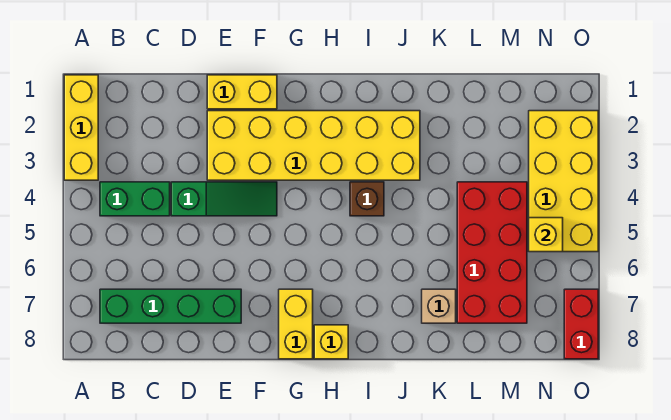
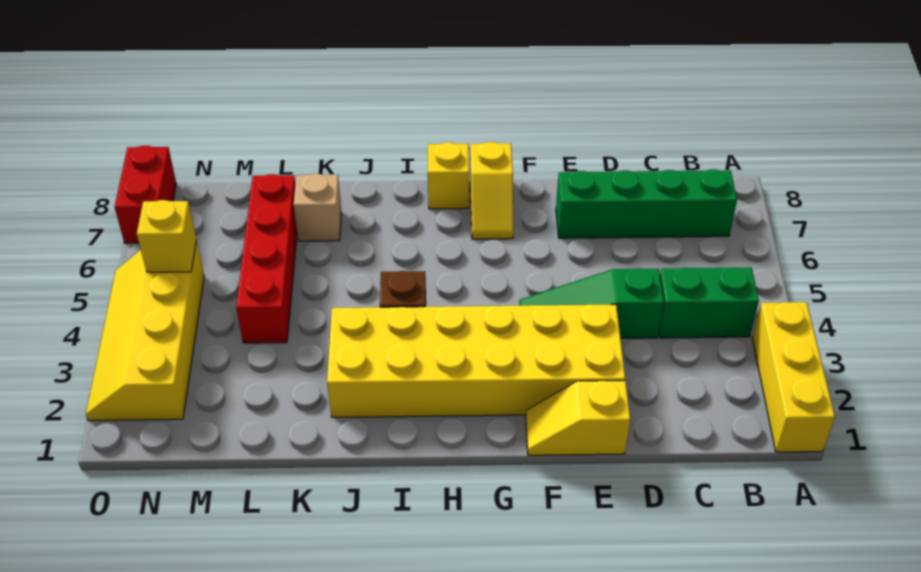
yellow brick E1:F1 level 1 -> yellow slope E1:F1 level 1 top E
yellow brick G7:G8 level 1 -> yellow slope G7:G8 level 1 top 8
red brick L4:M7 level 1 -> red brick L4:L7 level 1
yellow brick N2:O5 level 1 -> yellow slope N2:O5 level 1 top N

